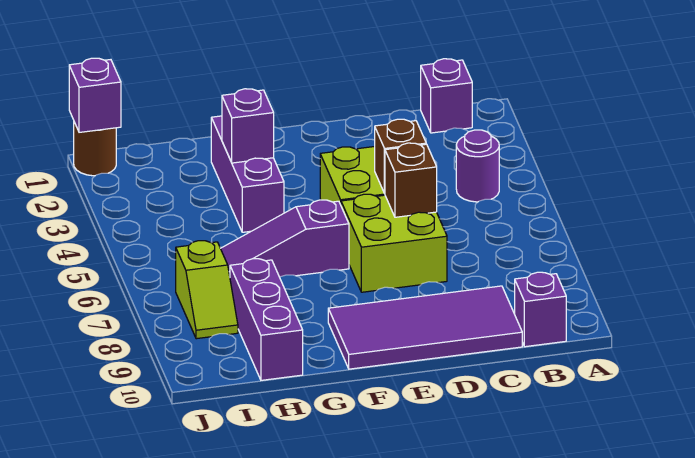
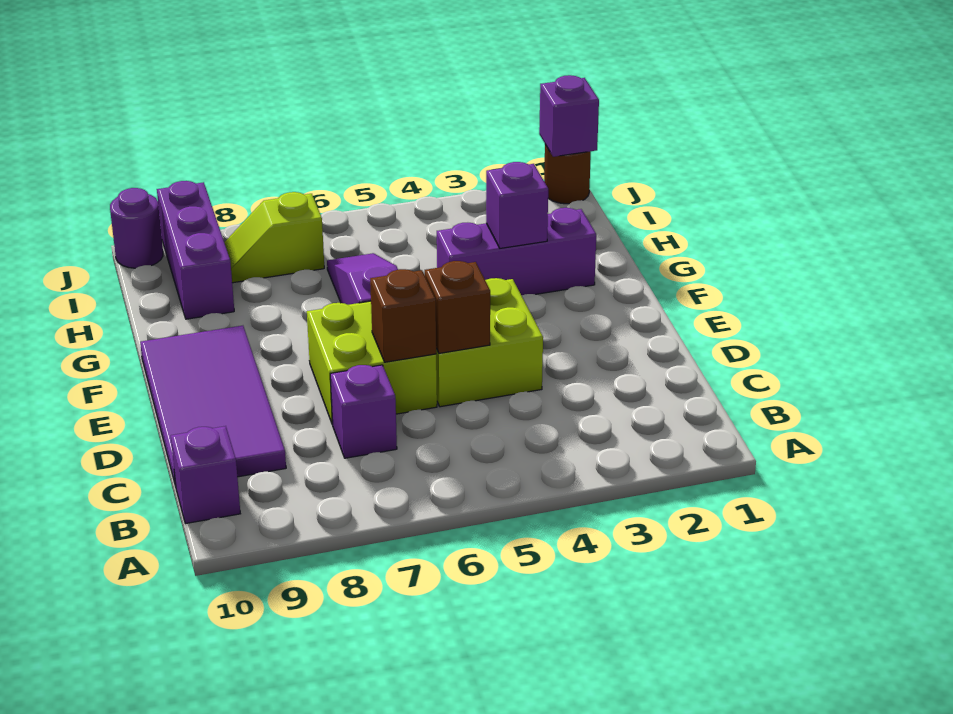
purple brick B1 level 1 -> purple brick C7 level 1
purple round brick B4 level 1 -> purple round brick J10 level 1
purple brick H8:H10 level 1 -> purple brick H9:J9 level 1

